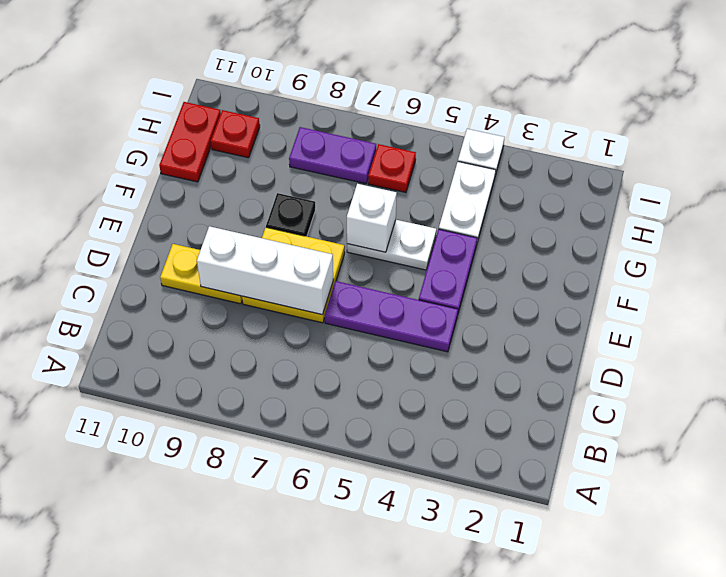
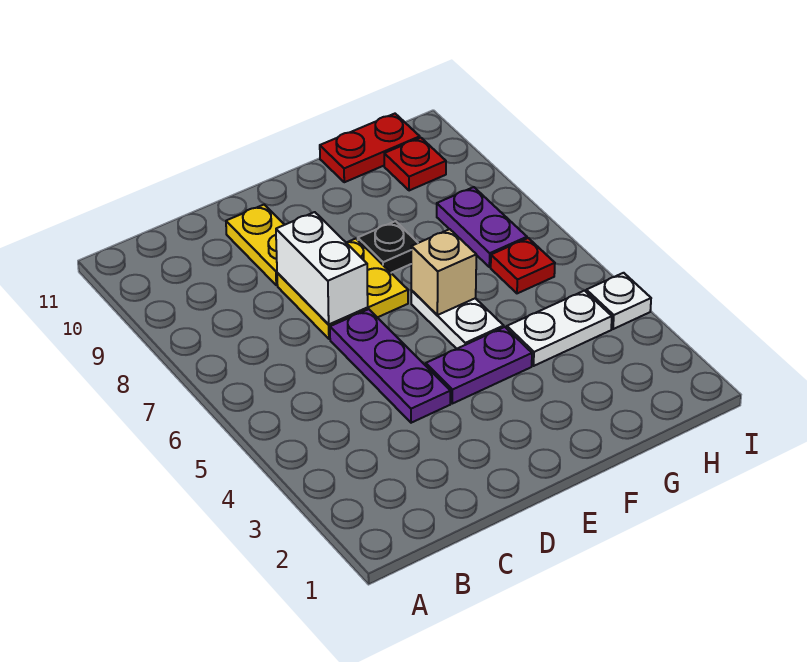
white brick D7:D9 level 2 -> white brick D7:D8 level 2
white brick F6 level 2 -> tan brick F6 level 2

